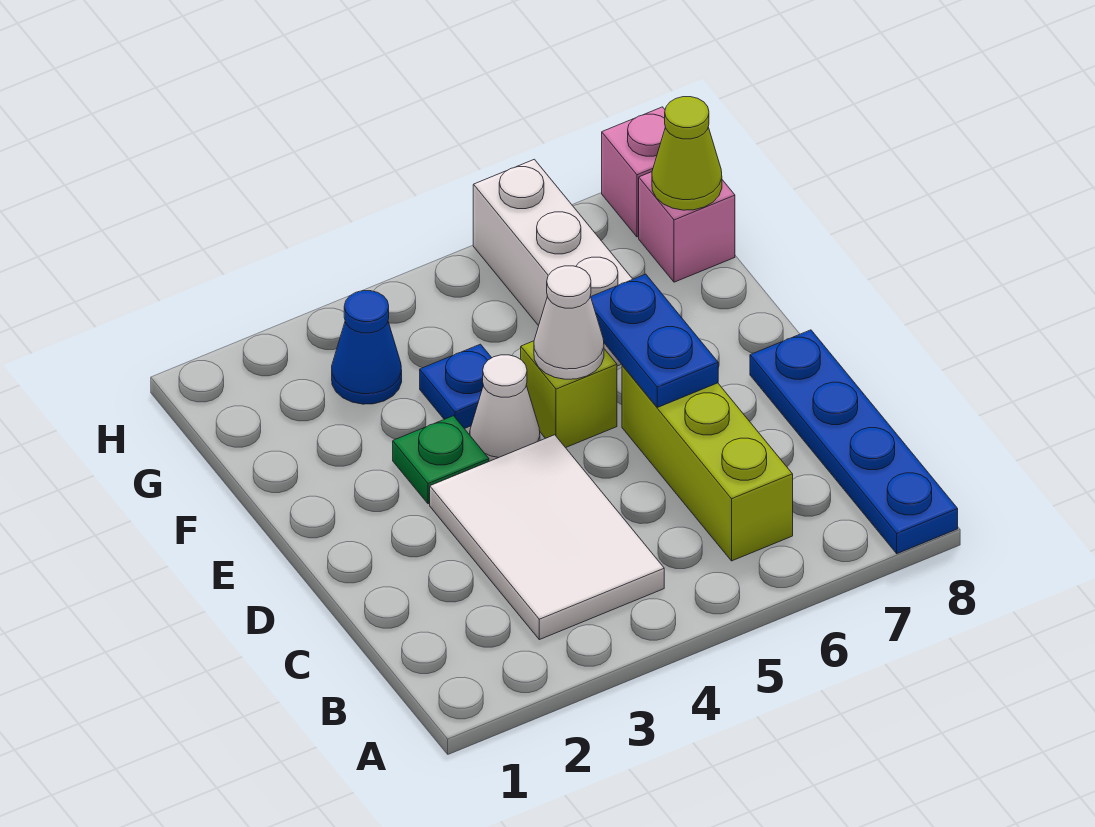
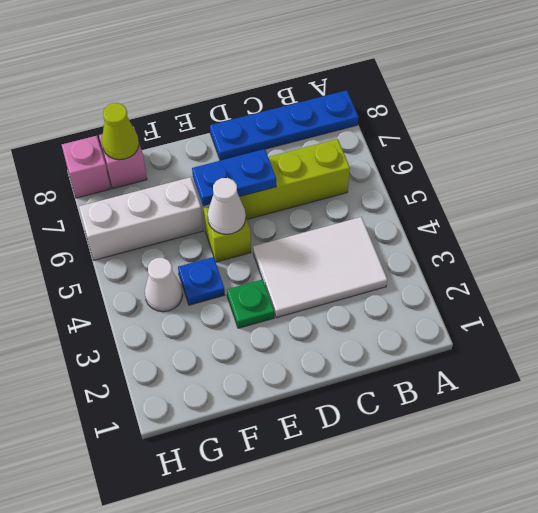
white cone E4 level 1 -> white cone G4 level 1
blue cone G3 level 1 -> none

